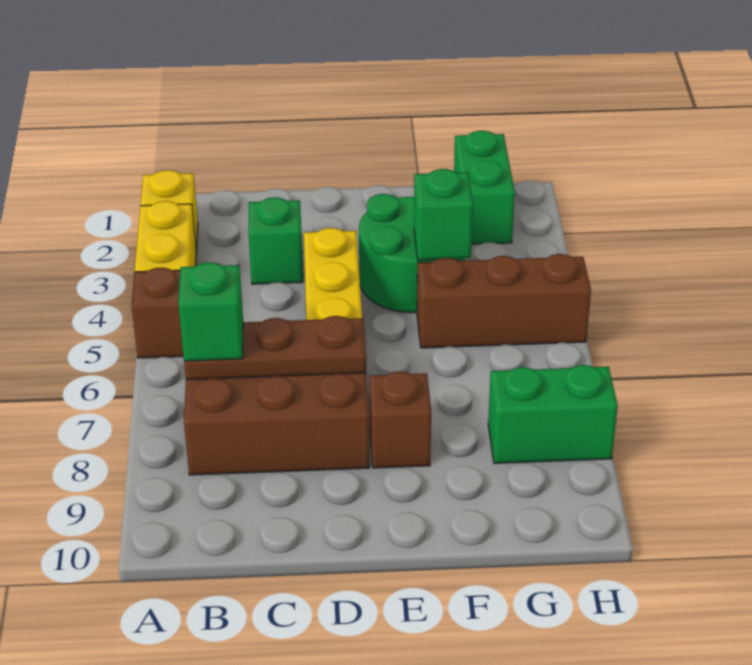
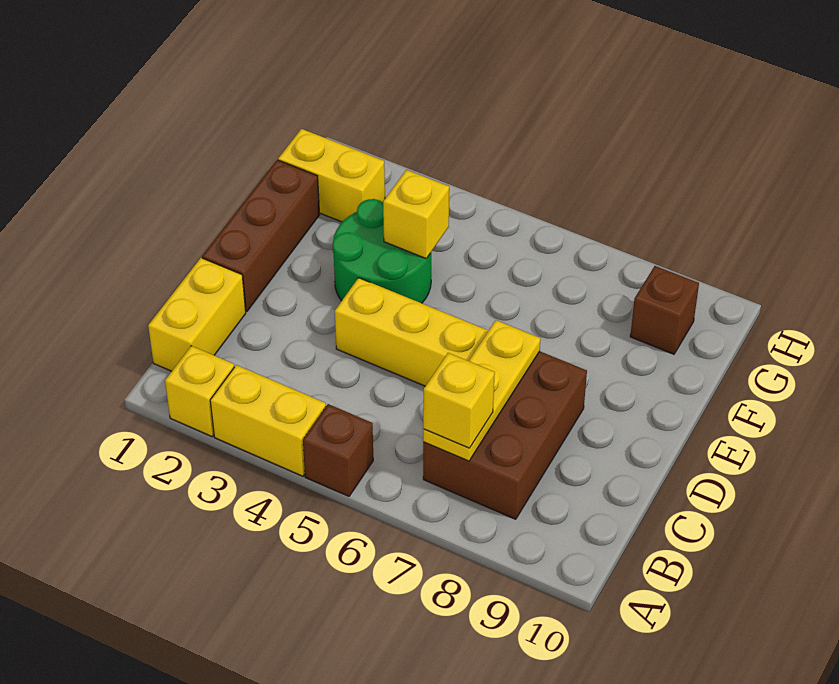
none -> yellow brick B1:C1 level 1
brown plate B7:D7 level 2 -> yellow plate B7:D7 level 2
green brick B7 level 3 -> yellow brick B7 level 3
green brick C3 level 1 -> none
brown brick E8 level 1 -> brown brick G9 level 1
green brick F4 level 2 -> yellow brick F4 level 2
brown brick F5:H5 level 1 -> brown brick D1:F1 level 1
green brick G1:G2 level 1 -> yellow brick G1:G2 level 1
green brick G8:H8 level 1 -> none

